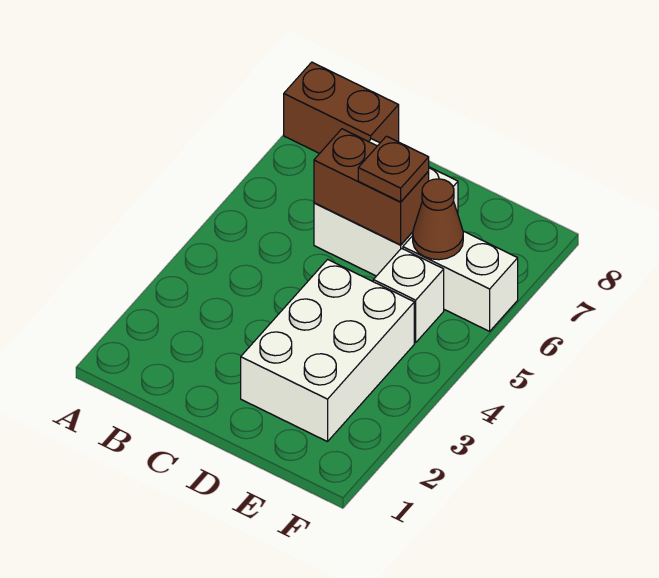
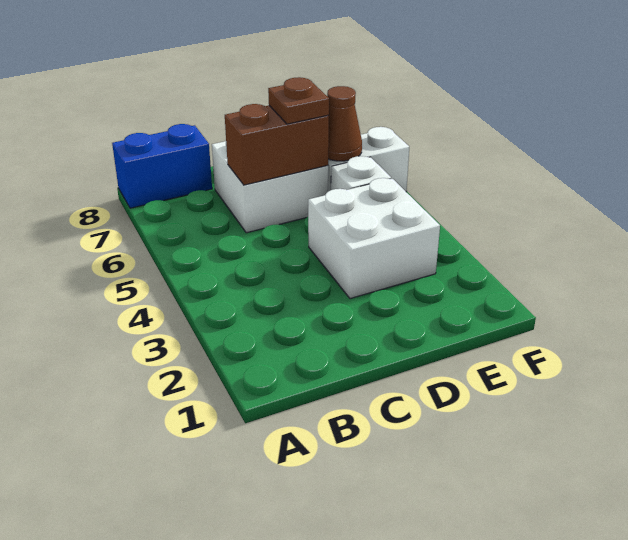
brown brick A8:B8 level 1 -> blue brick A8:B8 level 1
white brick D2:E4 level 1 -> white brick D3:E4 level 1

